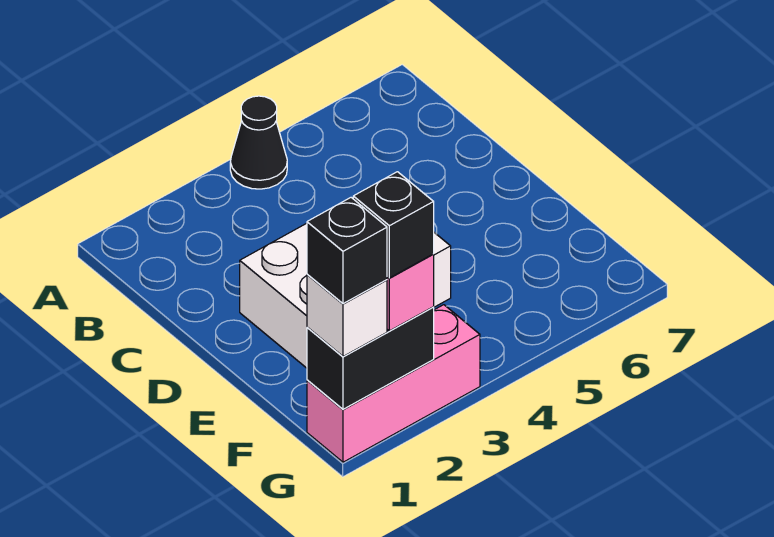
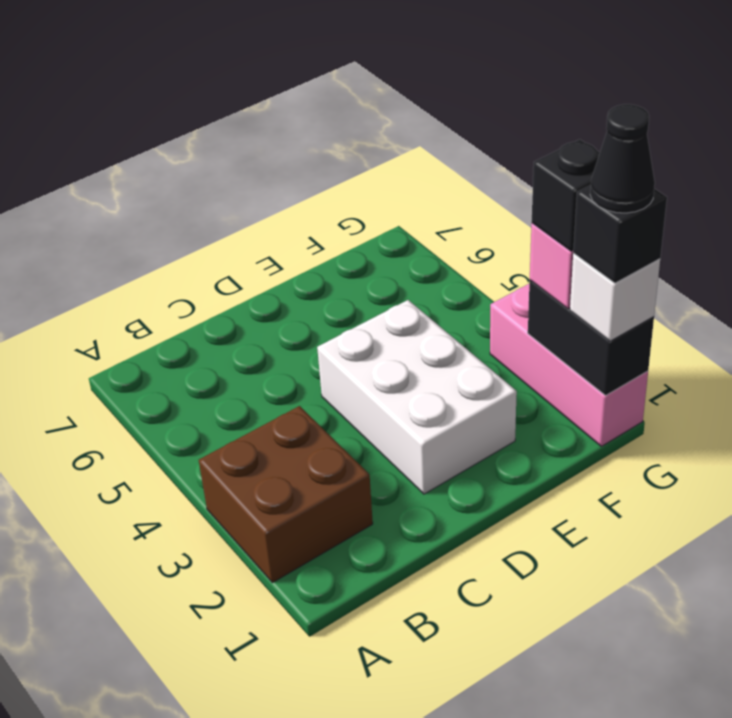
none -> brown brick A2:B3 level 1
black cone A4 level 1 -> black cone G1 level 5

